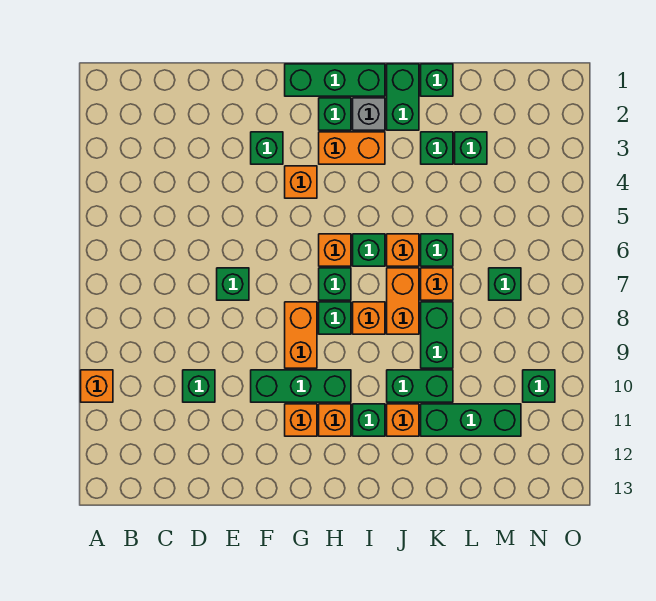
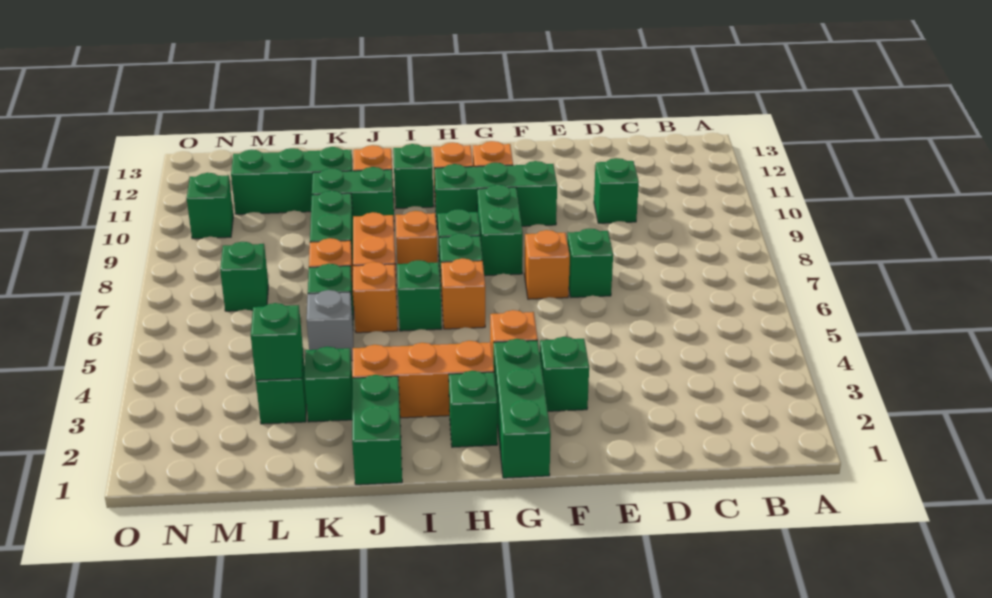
orange brick A10 level 1 -> orange brick F7 level 1
green brick G1:I1 level 1 -> green brick G1:G3 level 1
orange brick G8:G9 level 1 -> green brick G8:G9 level 1
orange brick H3:I3 level 1 -> orange brick H3:J3 level 1
grey brick I2 level 1 -> grey brick K5 level 1
green brick K1 level 1 -> green brick L3 level 2

